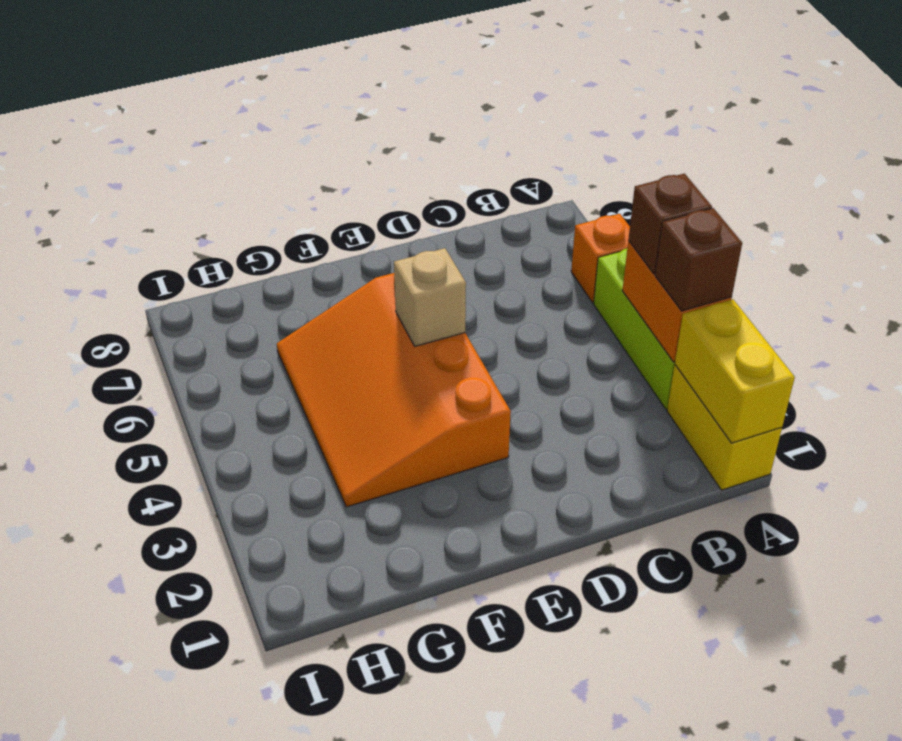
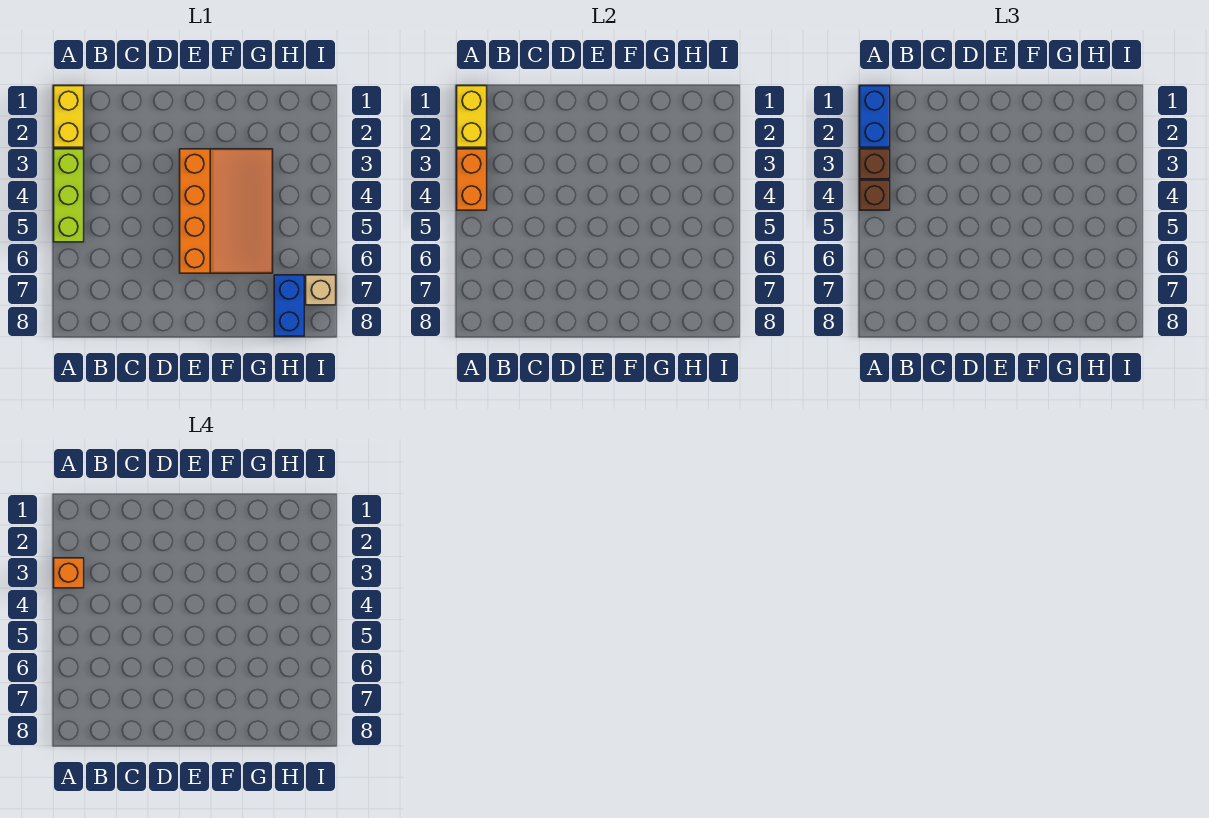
none -> blue brick A1:A2 level 3
orange brick A6 level 1 -> orange brick A3 level 4
tan brick E5 level 2 -> tan brick I7 level 1
none -> blue brick H7:H8 level 1

